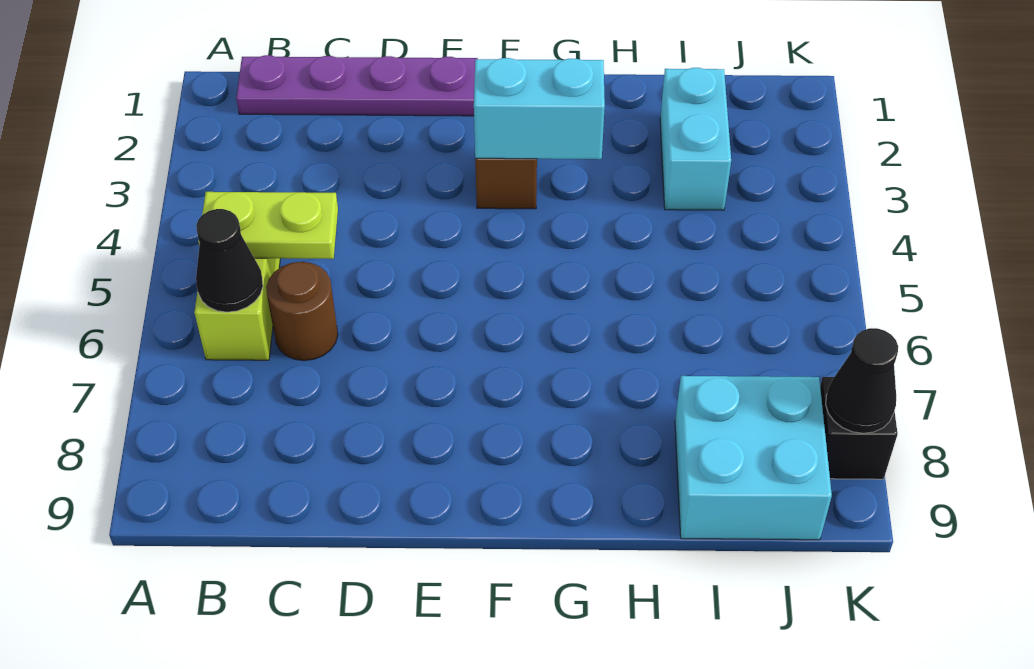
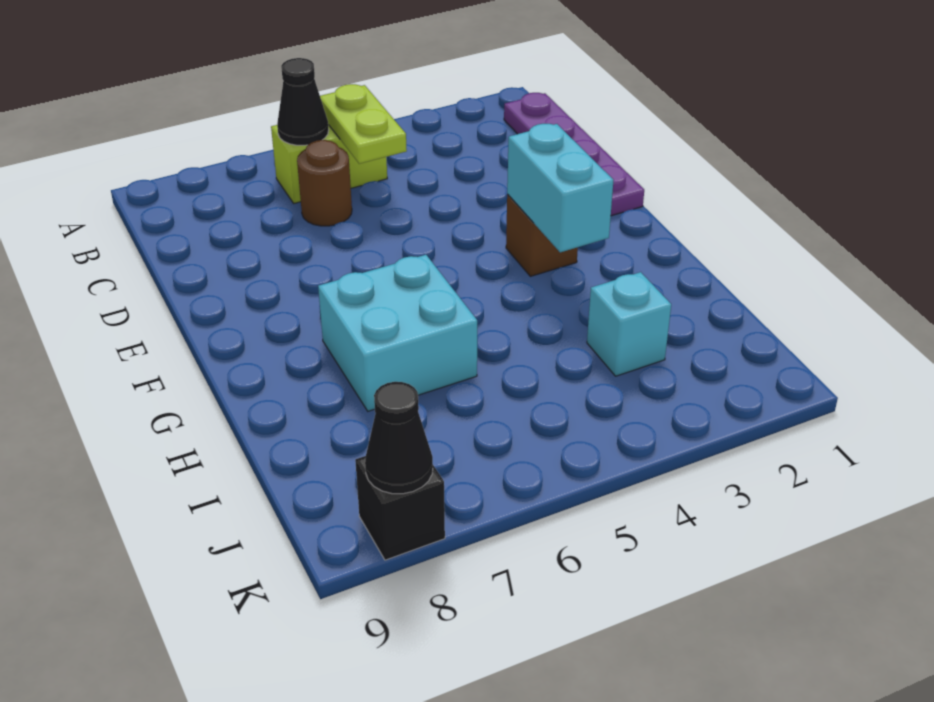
cyan brick I2:I3 level 1 -> cyan brick I3 level 1
cyan brick I8:J9 level 1 -> cyan brick G6:H7 level 1

